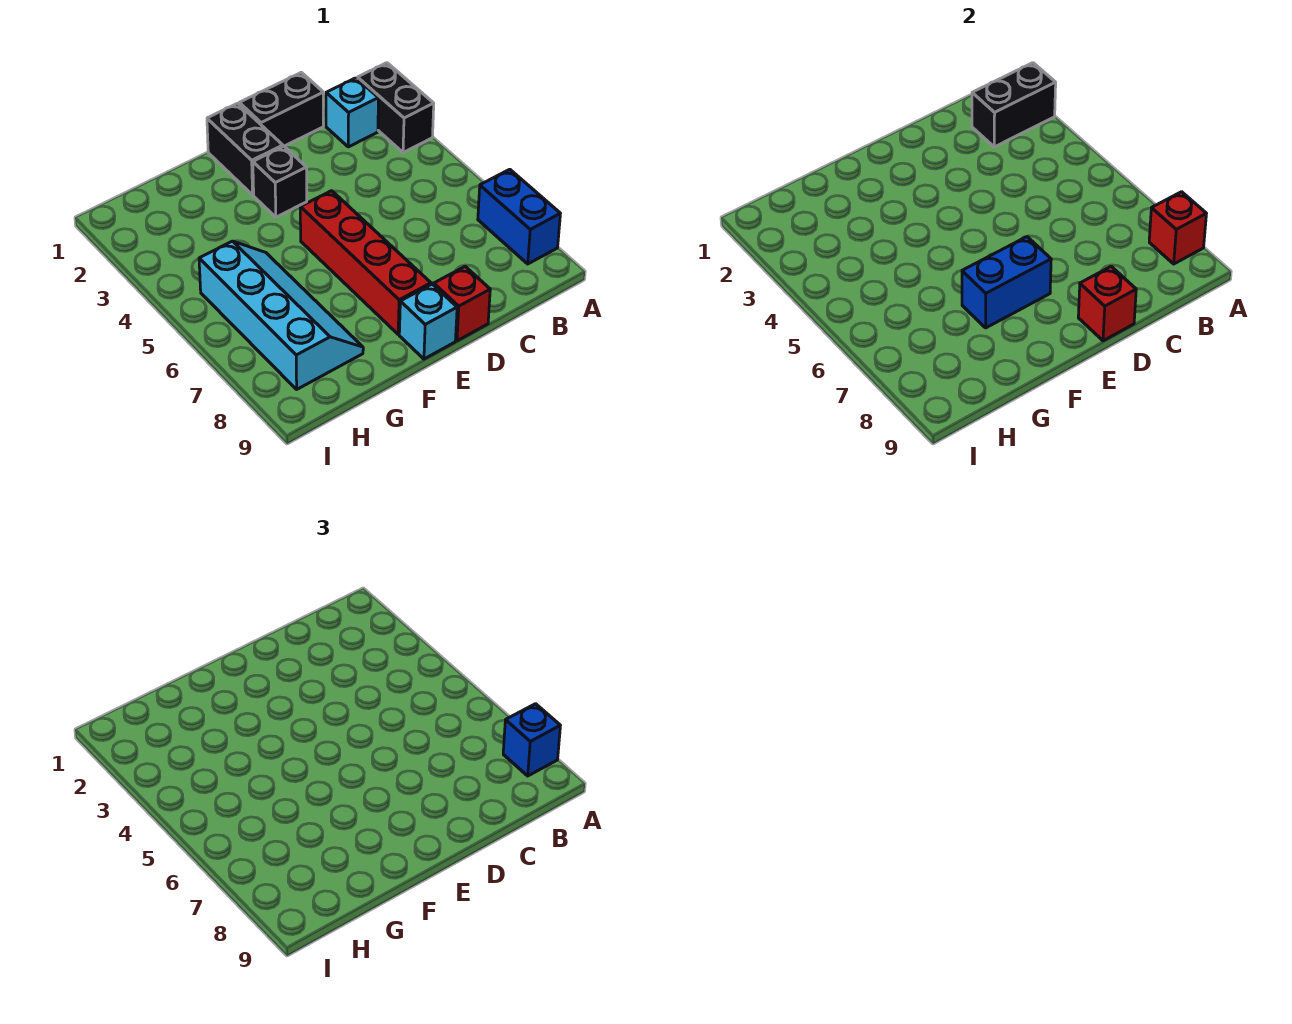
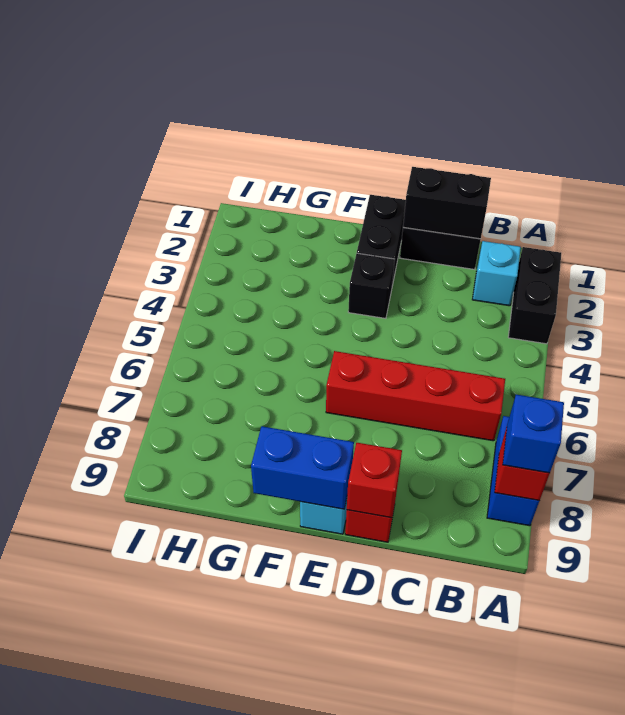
black brick A2:B2 level 2 -> black brick C1:D1 level 2
red brick E5:E8 level 1 -> red brick B6:E6 level 1
blue brick E7:F7 level 2 -> blue brick E9:F9 level 2
cyan slope G5:H8 level 1 top H -> none

